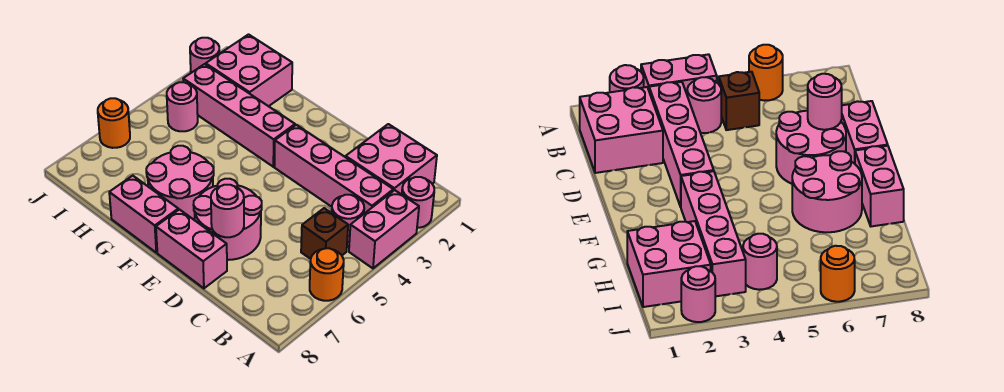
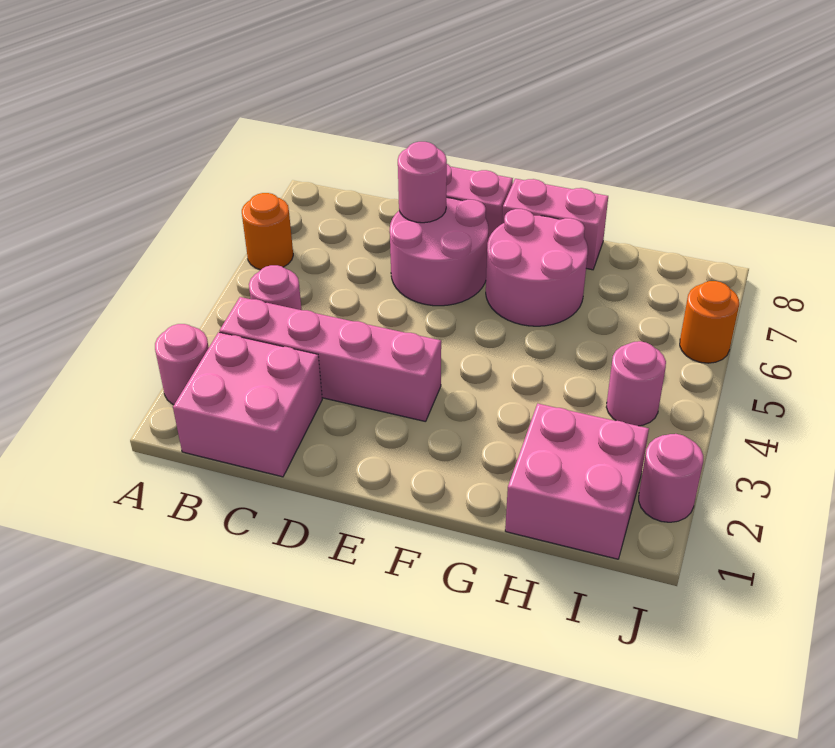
pink brick A3:A4 level 1 -> none
brown brick B5 level 1 -> none
pink brick F3:I3 level 1 -> none

